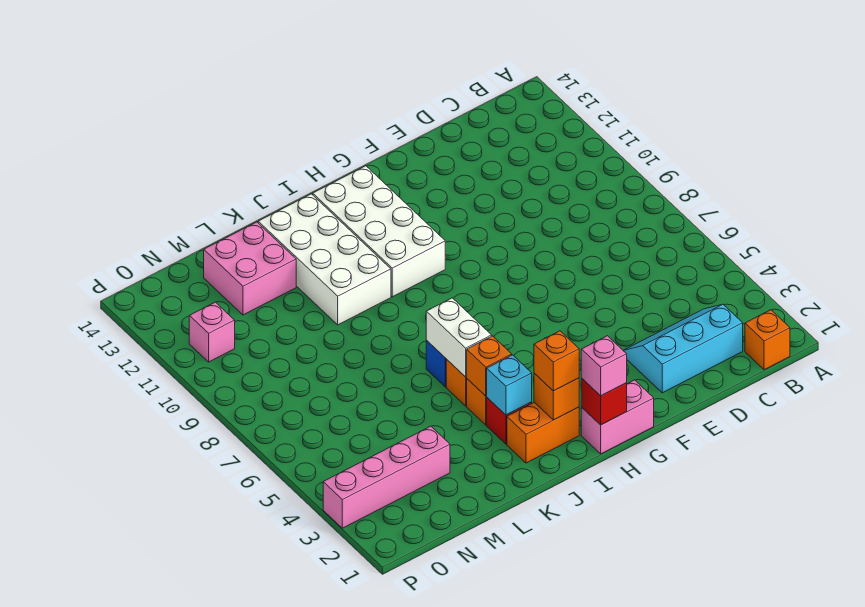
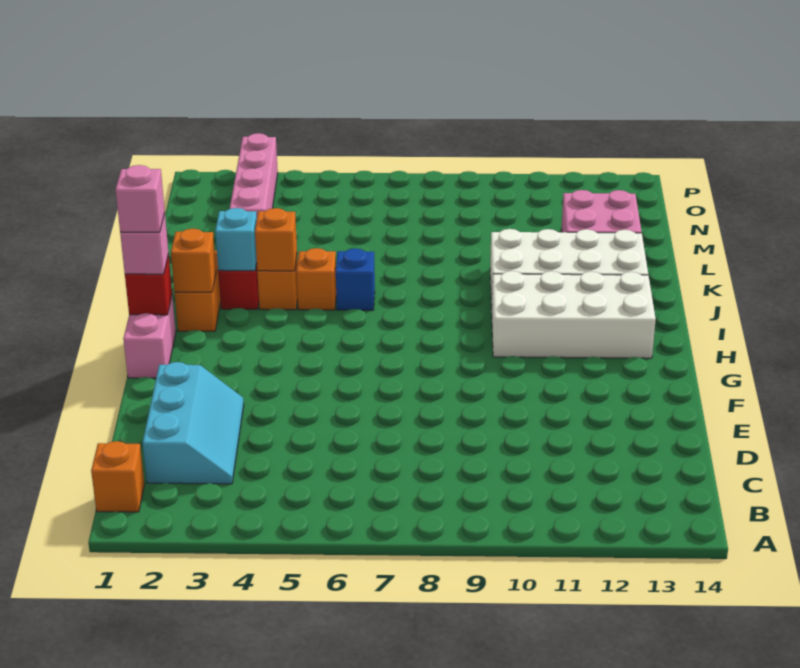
orange brick I2 level 3 -> none
white brick J5:J6 level 2 -> none
pink brick O11 level 1 -> pink brick H1 level 4

